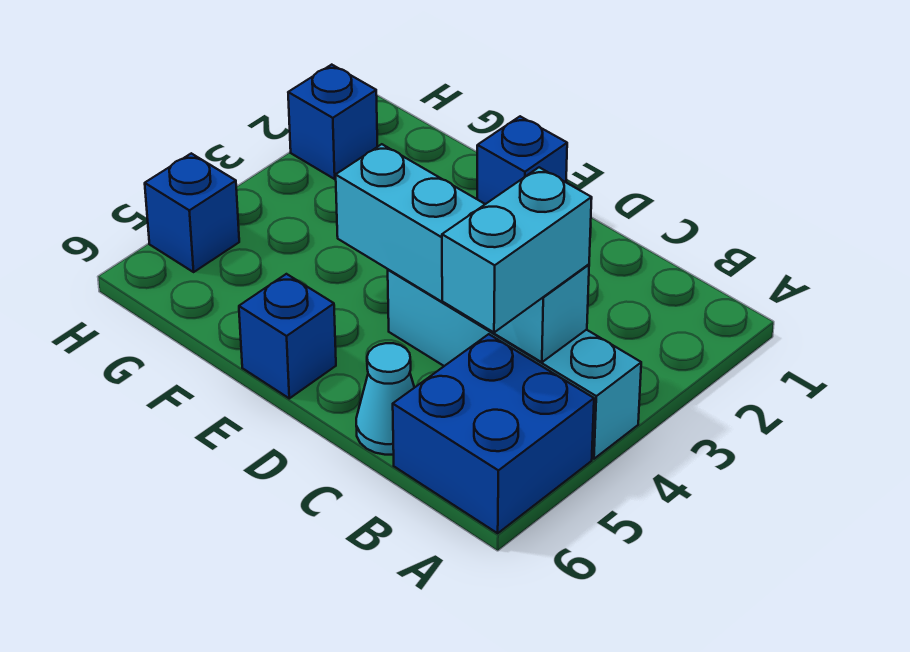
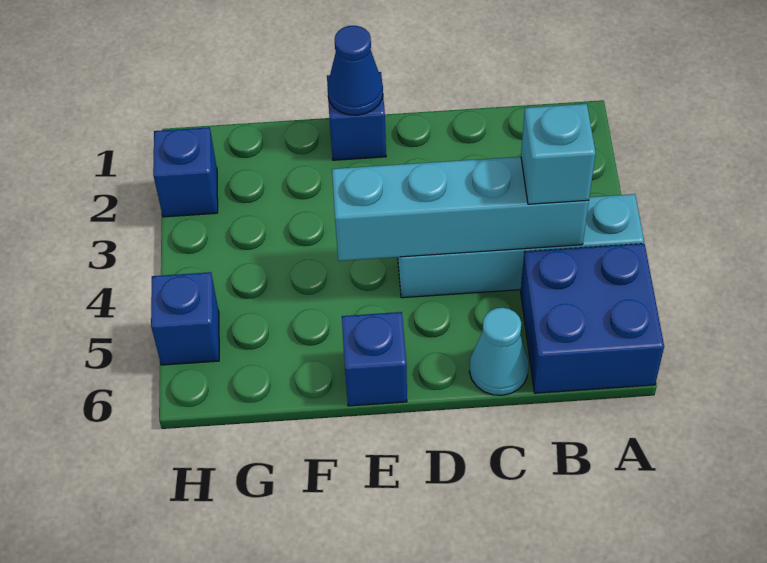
cyan brick B4:B5 level 3 -> cyan brick B4 level 3
none -> blue cone E1 level 2

